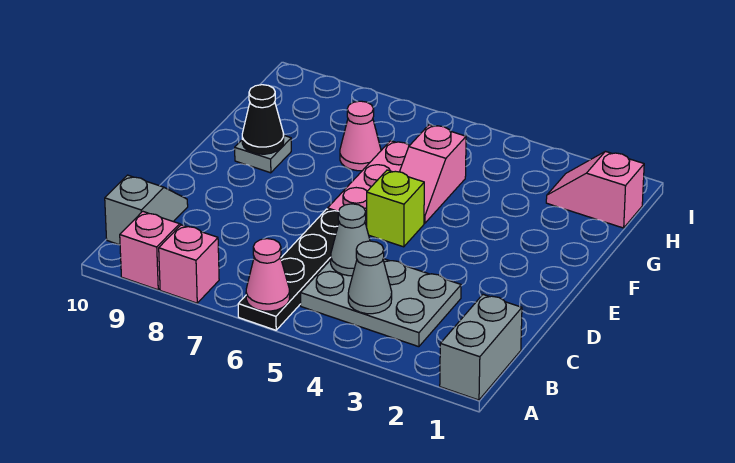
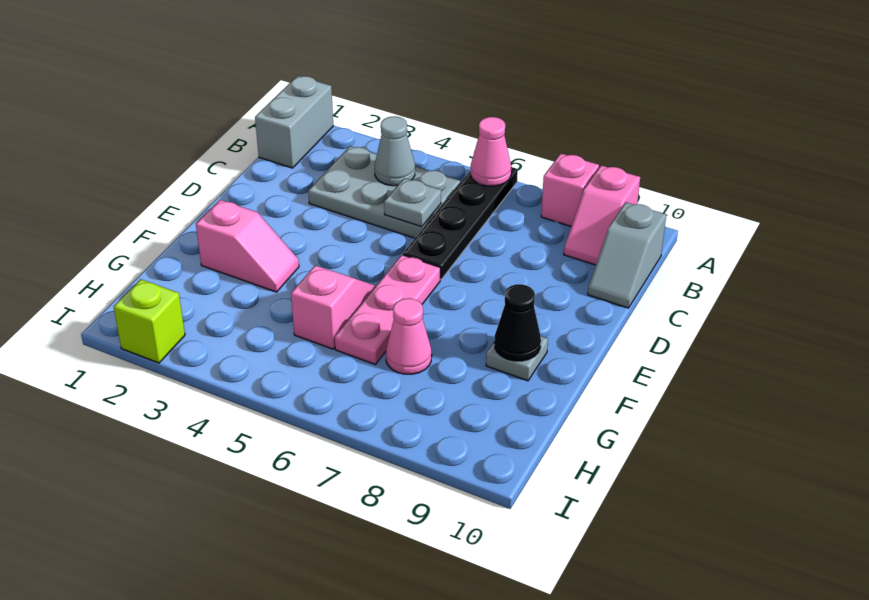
grey cone C5 level 2 -> grey plate C5 level 2
lime brick E5 level 1 -> lime brick I2 level 1
pink slope H1:H2 level 1 top 1 -> pink slope F2:F3 level 1 top 2

